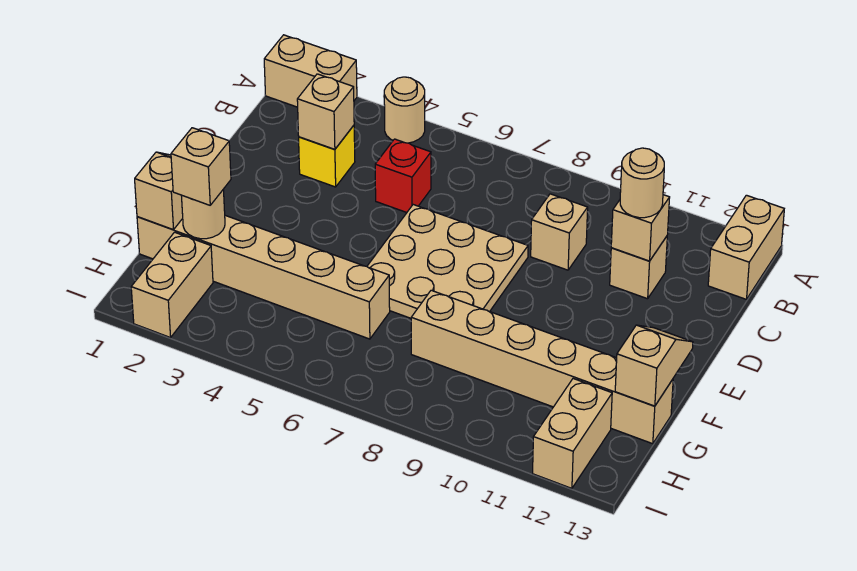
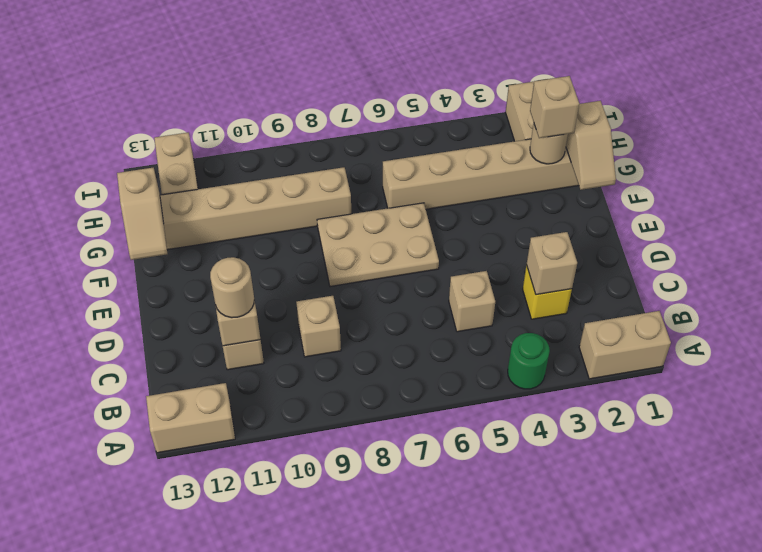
tan round brick A4 level 1 -> green round brick A4 level 1
tan brick A13:B13 level 1 -> tan brick A12:A13 level 1
red brick C5 level 1 -> tan brick C5 level 1
tan plate D6:F8 level 1 -> tan plate E6:F8 level 1

